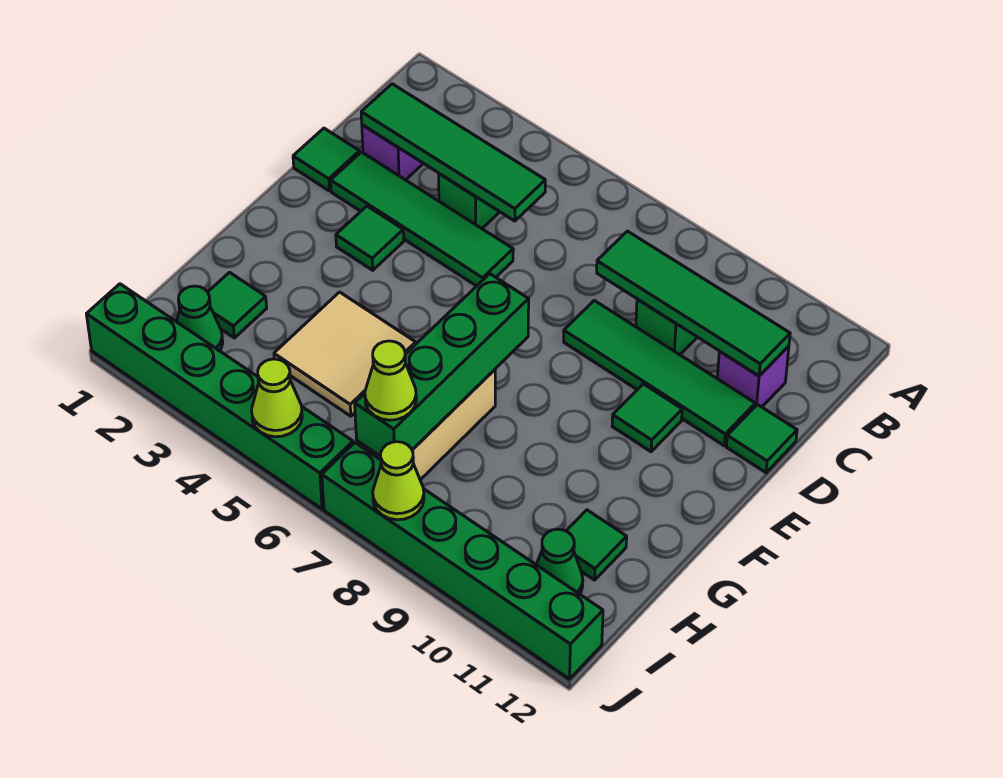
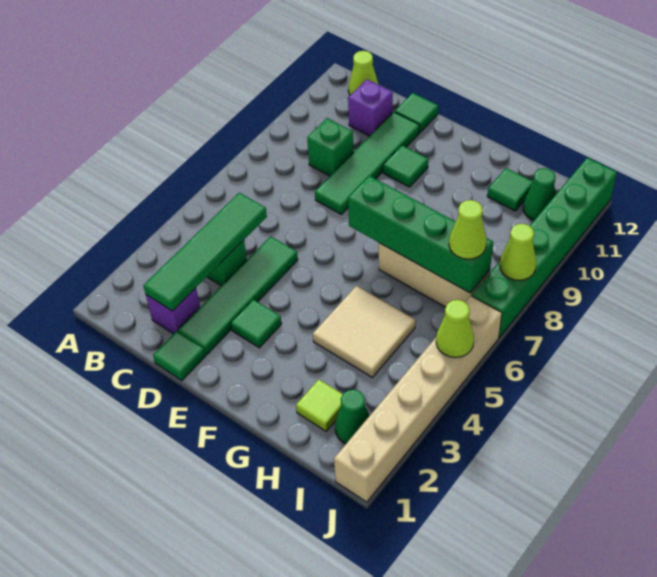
none -> lime cone B12 level 1
green tile C8:C11 level 2 -> none
green tile H2 level 1 -> lime tile H2 level 1
green brick J1:J6 level 1 -> tan brick J1:J6 level 1

